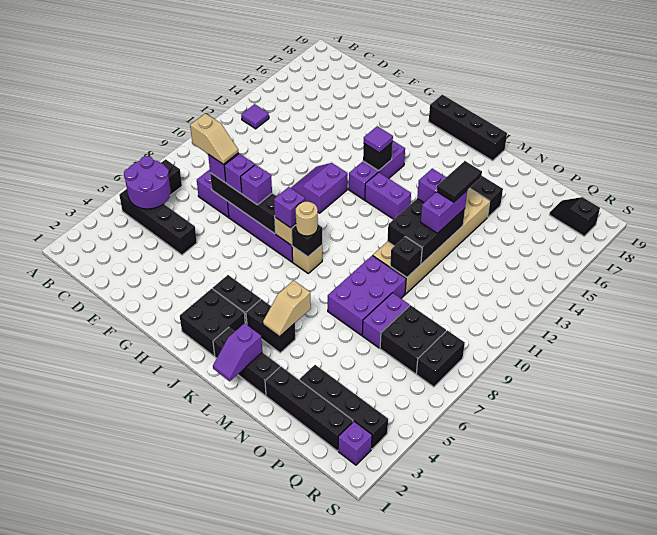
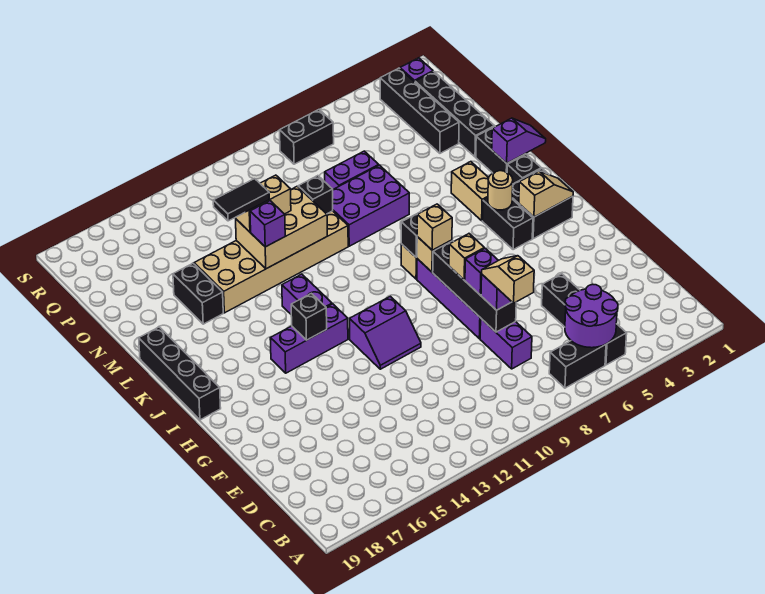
purple tile B13 level 1 -> none
purple brick G8 level 3 -> tan brick G8 level 3
purple brick I8 level 3 -> tan brick I8 level 3
purple tile I14 level 3 -> none
tan round brick J8 level 3 -> tan round brick J4 level 2
black brick K4:L4 level 1 -> tan brick K4:L4 level 1
tan slope L4:L5 level 2 top 5 -> tan slope I2:I3 level 2 top 3
black brick M11:N13 level 2 -> tan brick M11:N13 level 2
purple brick N12:N13 level 3 -> tan brick N12:N13 level 3
black brick P7:Q8 level 1 -> none
black slope Q18:R18 level 1 top R -> none

